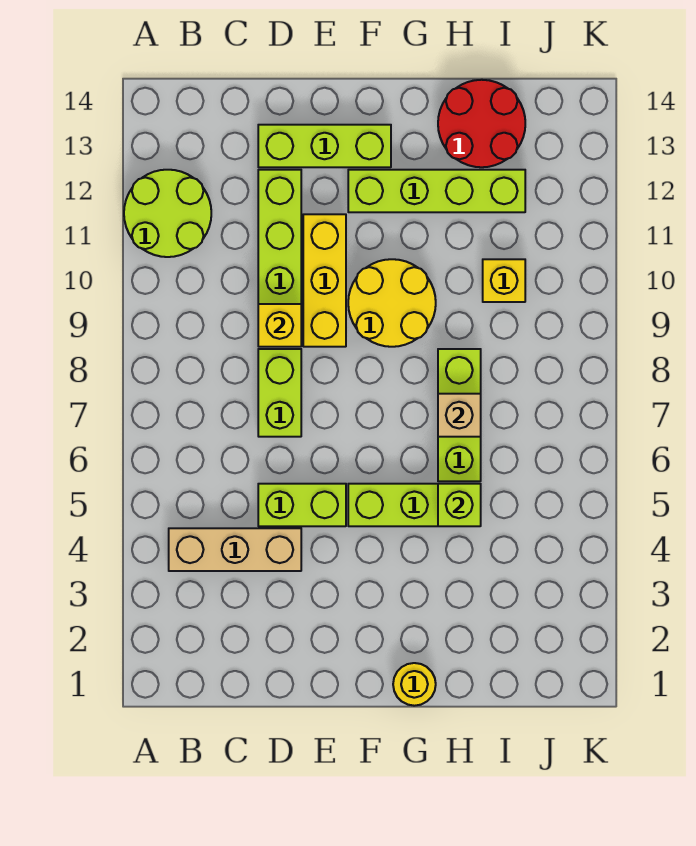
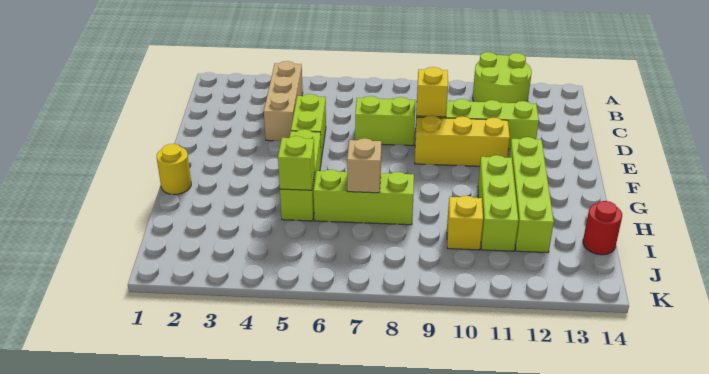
lime brick D13:F13 level 1 -> lime brick G11:I11 level 1
yellow round brick F9:G10 level 1 -> none
red round brick H13:I14 level 1 -> red round brick I14 level 1

